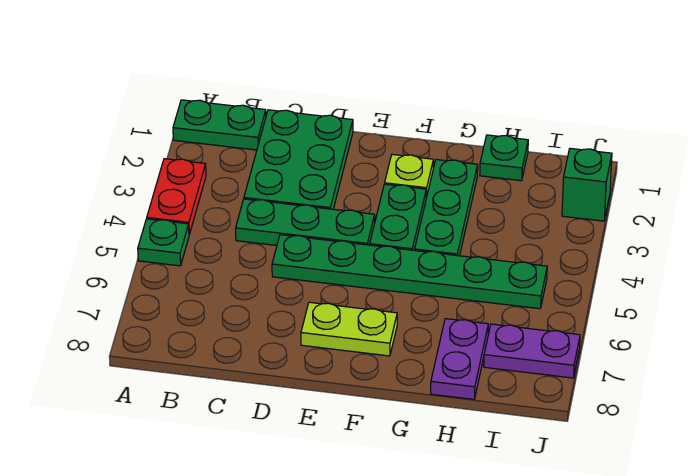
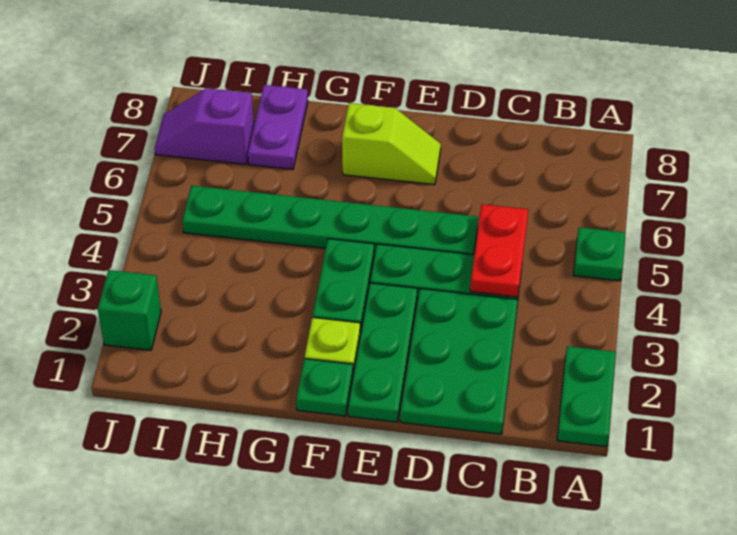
green plate A1:B1 level 1 -> green plate A1:A2 level 1
red plate A3:A4 level 1 -> red plate C4:C5 level 2
lime plate E7:F7 level 1 -> lime slope E7:F7 level 1 top F
green plate G2:G4 level 1 -> green plate E1:E3 level 1
green plate H1 level 1 -> green plate F1 level 1
purple plate I7:J7 level 1 -> purple slope I7:J7 level 1 top I

